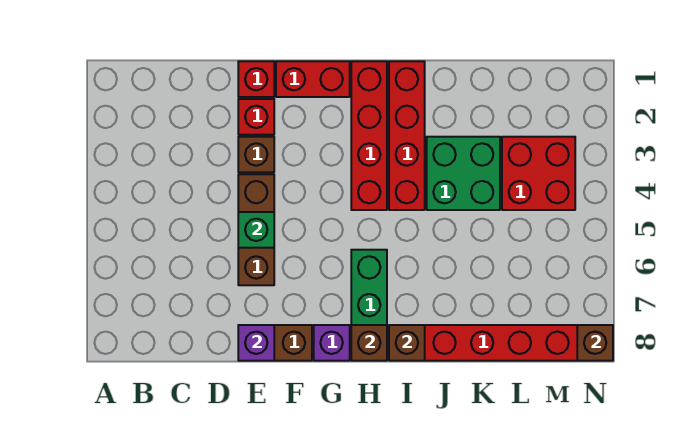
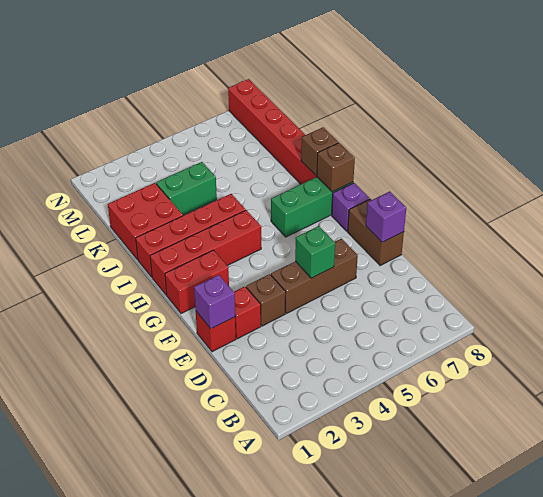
none -> purple brick E1 level 2
red brick F1:G1 level 1 -> red brick G1:G2 level 1
green brick J3:K4 level 1 -> green brick K3:K4 level 1
red brick L3:M4 level 1 -> red brick J1:K2 level 1
brown brick N8 level 2 -> none

